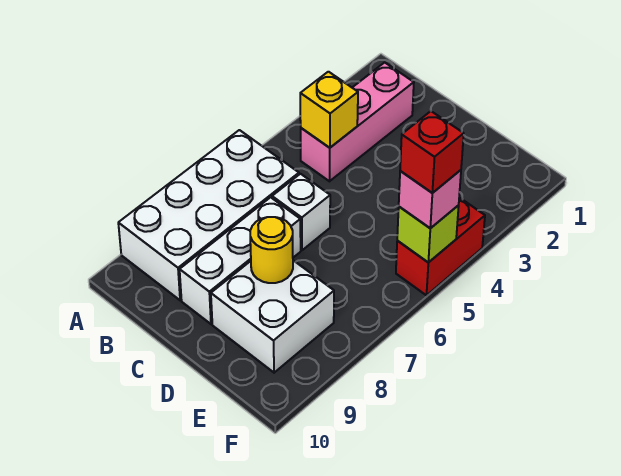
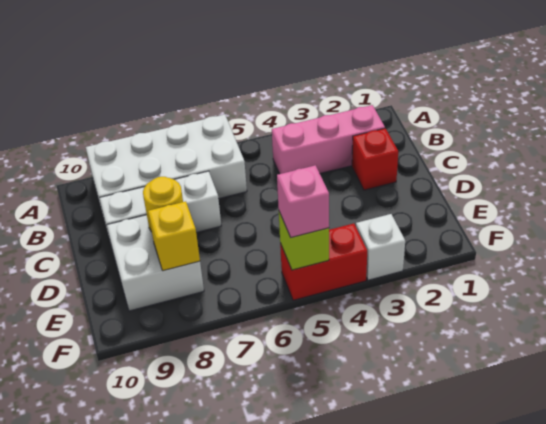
yellow brick B4 level 2 -> yellow brick E8 level 2
white brick C6 level 1 -> white brick F3 level 1
red brick F5 level 4 -> red brick C2 level 1

